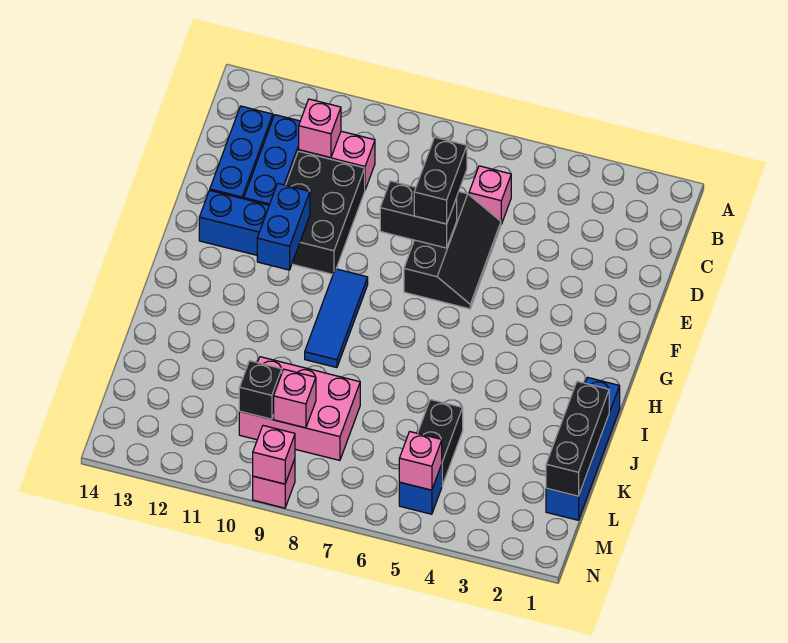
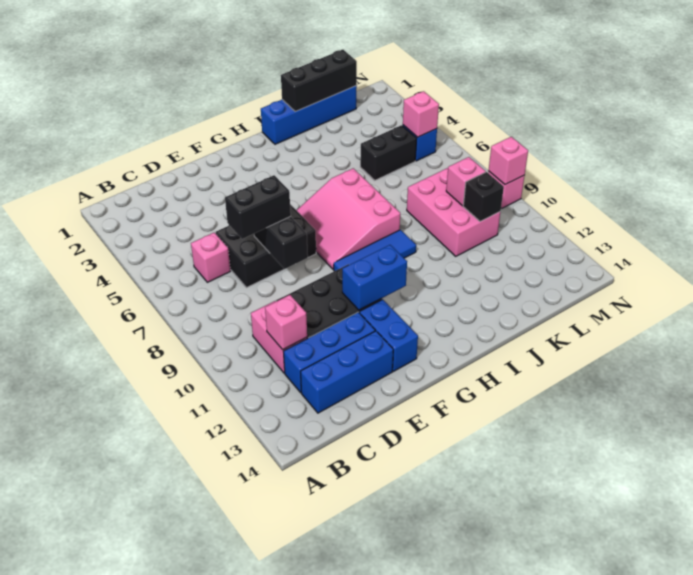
black slope D6:F7 level 1 top 7 -> black brick D6:F7 level 1
none -> pink slope G6:I8 level 1 top I

